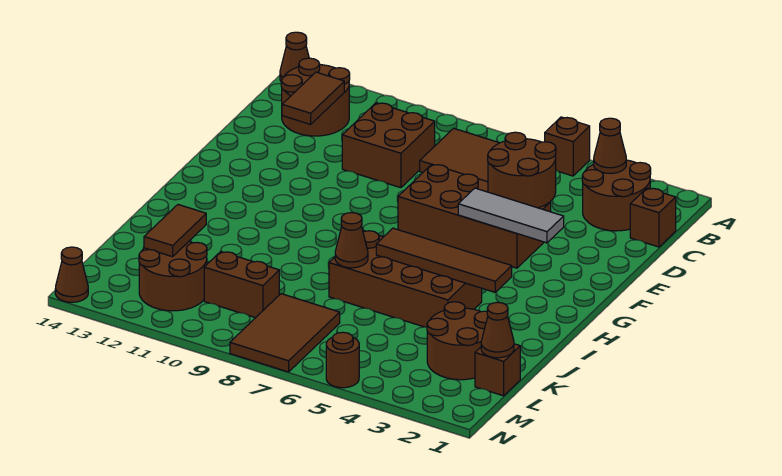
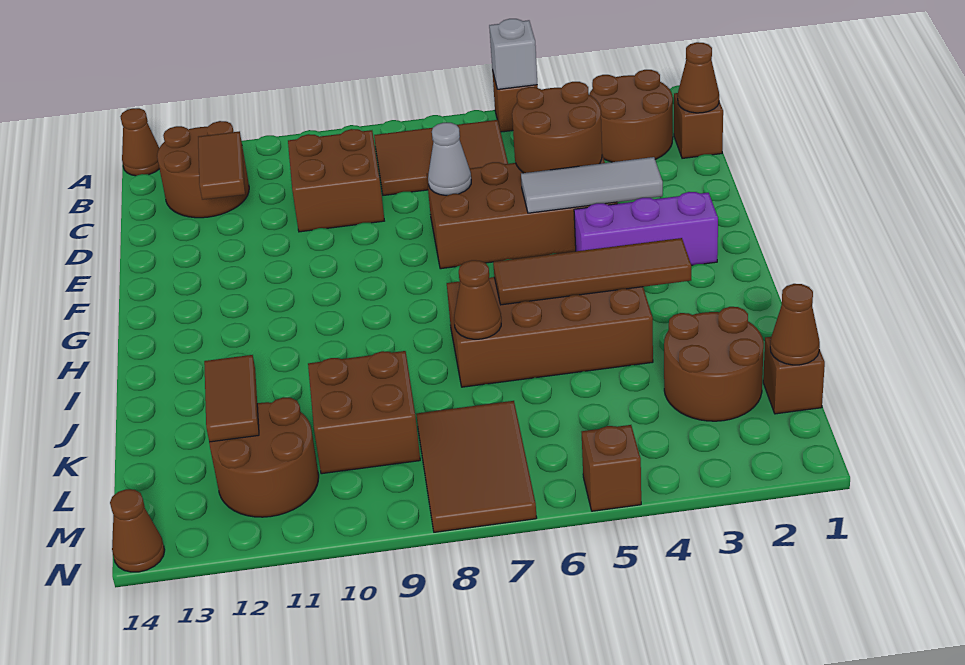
none -> grey brick A5 level 2
brown cone B3 level 2 -> brown cone C1 level 2
none -> grey cone E7 level 2
none -> purple brick G2:G4 level 1
brown brick L9:L10 level 1 -> brown brick K9:L10 level 1
brown round brick N5 level 1 -> brown brick N5 level 1

